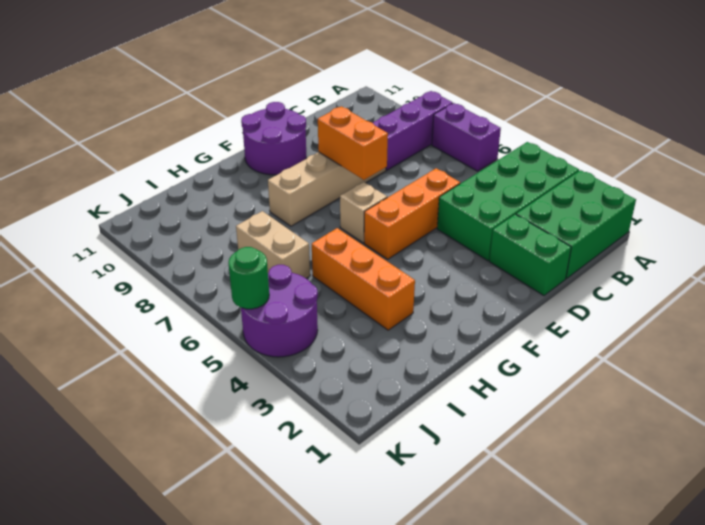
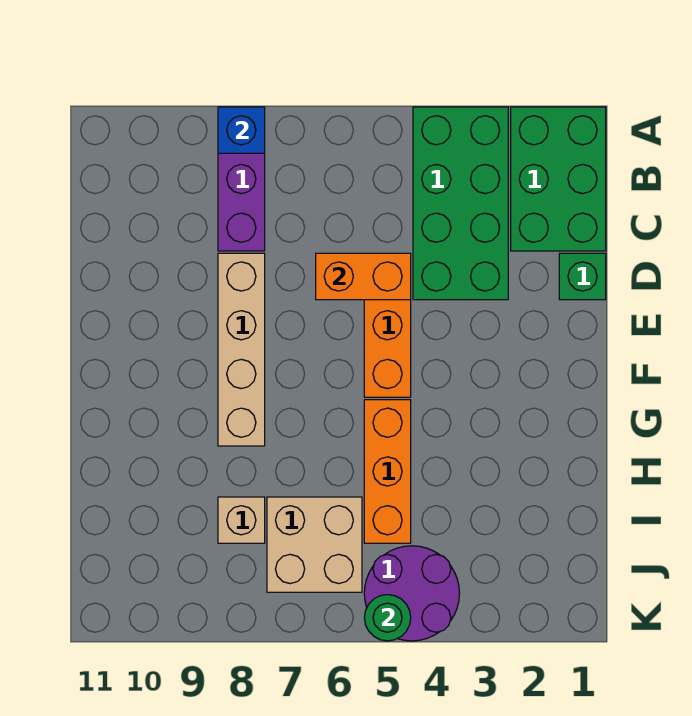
purple brick A6:A7 level 1 -> none
none -> blue brick A8 level 2
green brick D1:D2 level 1 -> green brick D1 level 1
orange brick E7:E8 level 2 -> orange brick D5:D6 level 2
purple round brick E10:F11 level 1 -> none
tan brick F6 level 1 -> tan brick I8 level 1
orange brick H3:H5 level 1 -> orange brick G5:I5 level 1
tan brick I6:I7 level 1 -> tan brick I6:J7 level 1

